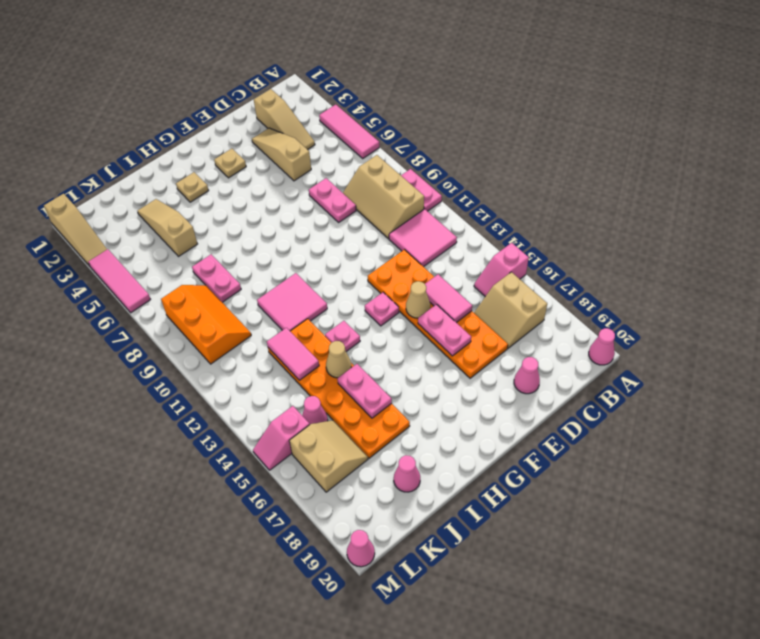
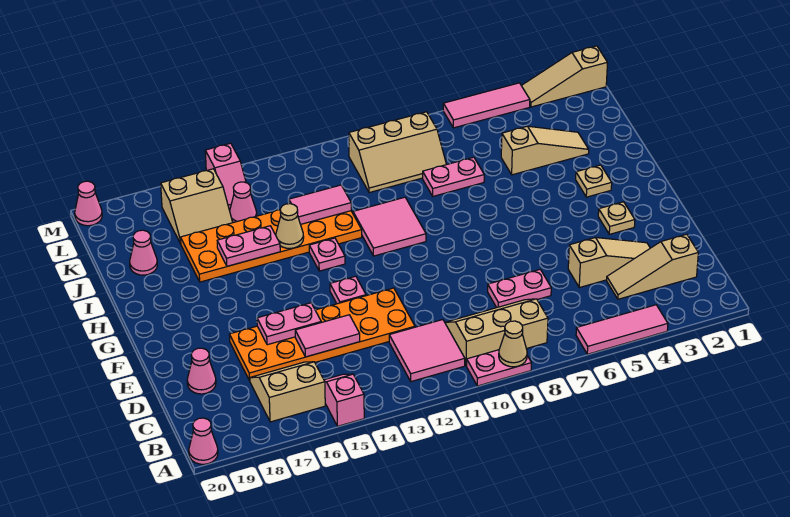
tan cone E14 level 2 -> tan cone A9 level 2
orange slope K8:L10 level 1 top L -> tan slope K8:L10 level 1 top L
pink slope L15:M15 level 1 top L -> pink slope L15:M15 level 1 top M

